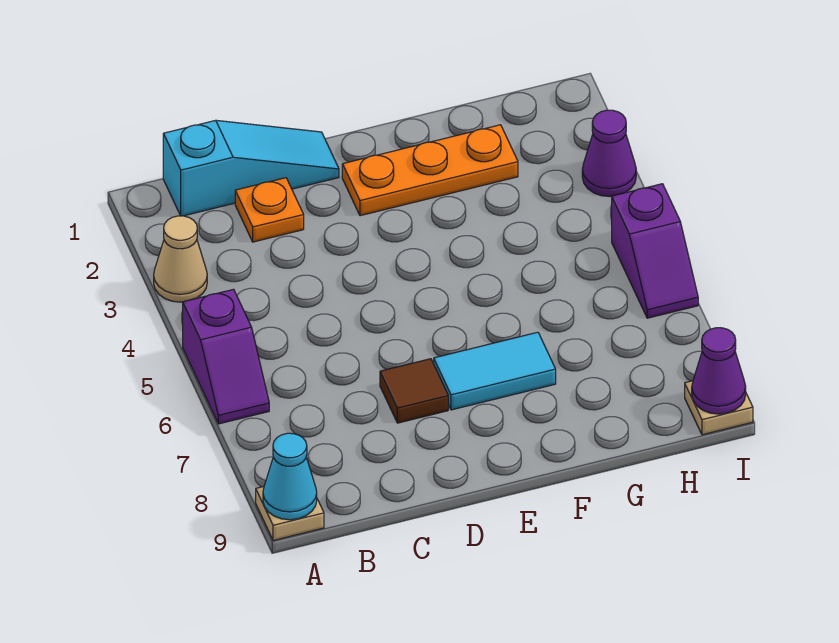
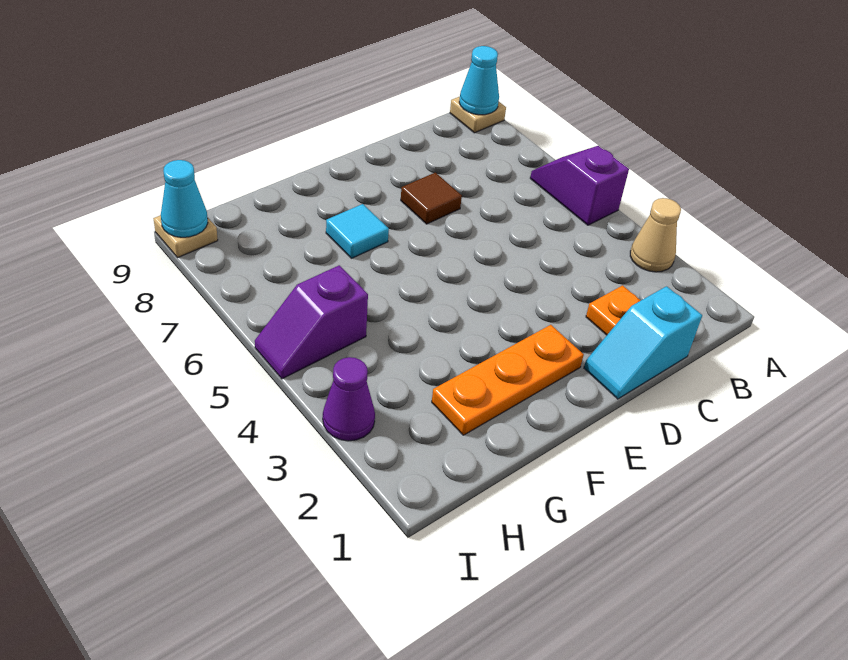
cyan slope B1:D1 level 1 top B -> cyan slope C1:D1 level 1 top C
cyan tile E7:F7 level 1 -> cyan tile F7 level 1
purple slope I5:I6 level 1 top 5 -> purple slope H5:I5 level 1 top H
purple cone I9 level 2 -> cyan cone I9 level 2

